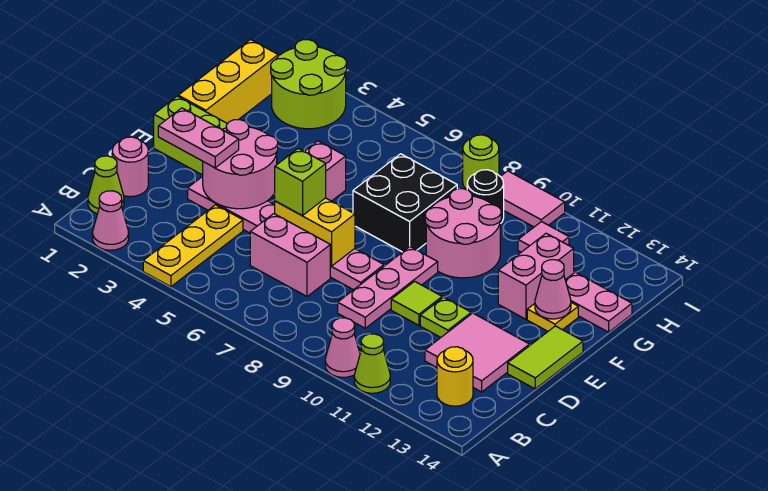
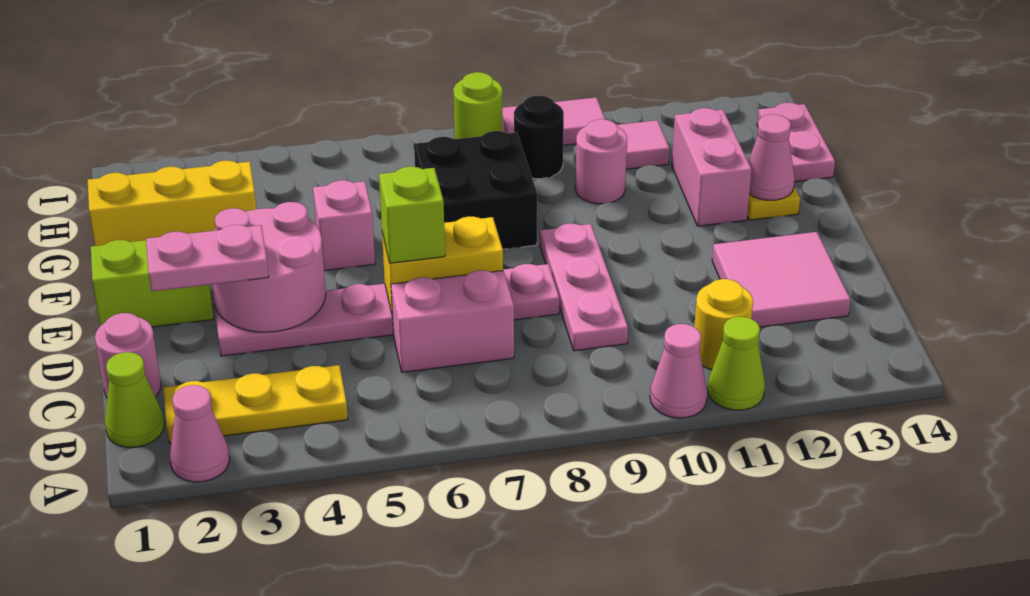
yellow plate A4:C4 level 1 -> yellow plate B2:B4 level 1
yellow round brick B13 level 1 -> yellow round brick B11 level 1
lime tile D10 level 1 -> none
lime plate D11 level 1 -> none
lime tile D14:E14 level 1 -> none
yellow brick F1:H1 level 1 -> yellow brick G1:G3 level 1
pink round brick F9:G10 level 1 -> pink round brick G10 level 1
pink plate G13:G14 level 1 -> pink plate G14:H14 level 1
lime round brick H2:I3 level 1 -> none

